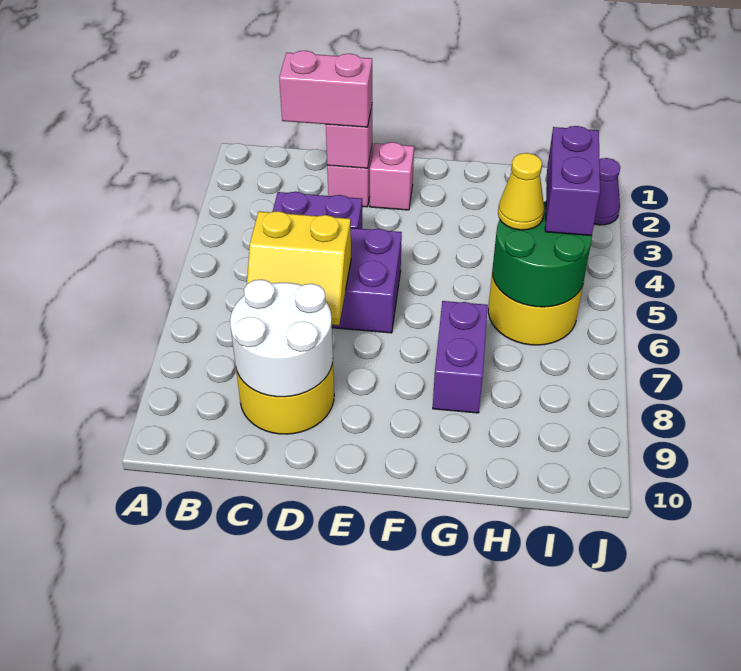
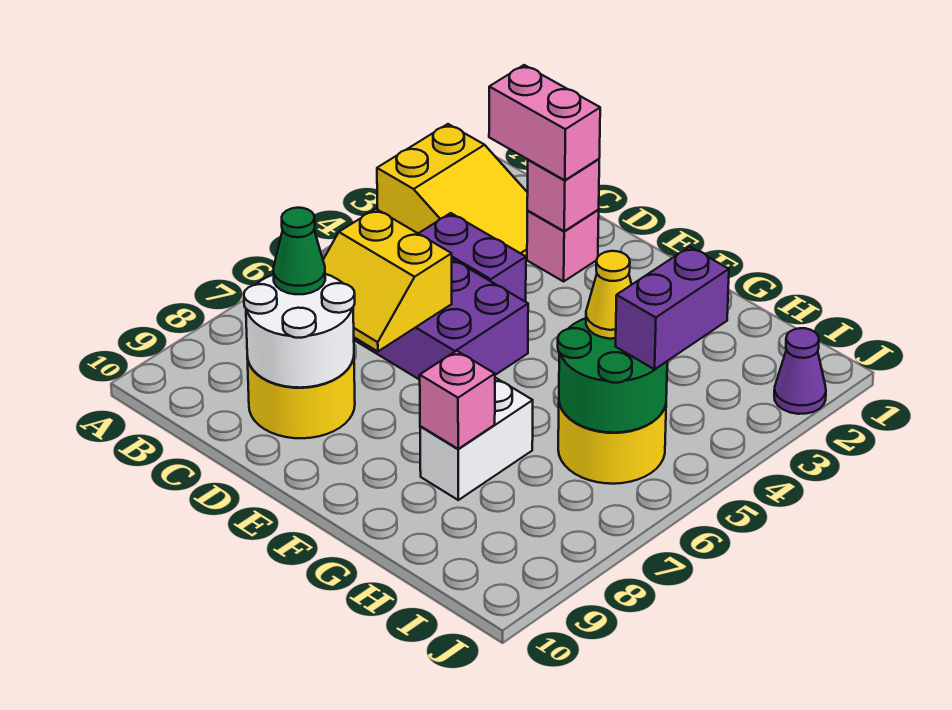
none -> yellow slope A2:C3 level 1 top A
none -> green cone C8 level 3
pink brick E2 level 1 -> pink brick G8 level 2
purple brick G7:G8 level 1 -> white brick G7:G8 level 1

